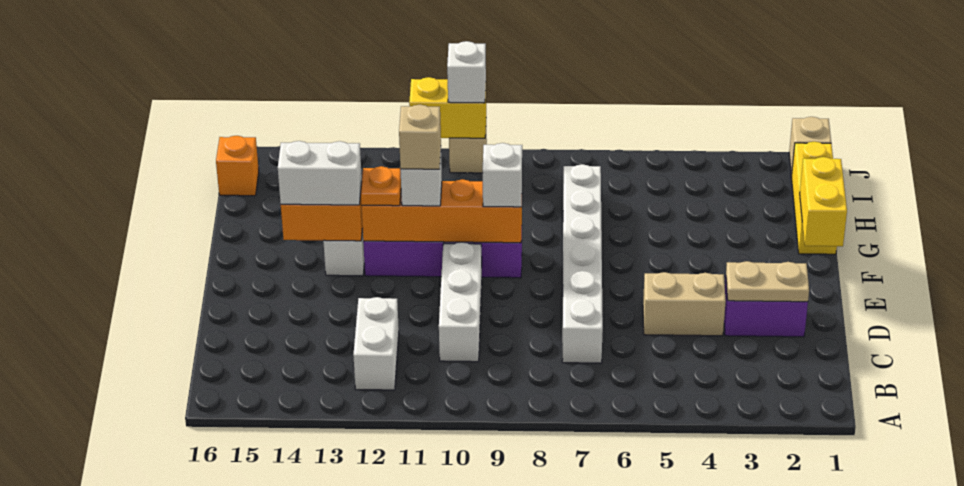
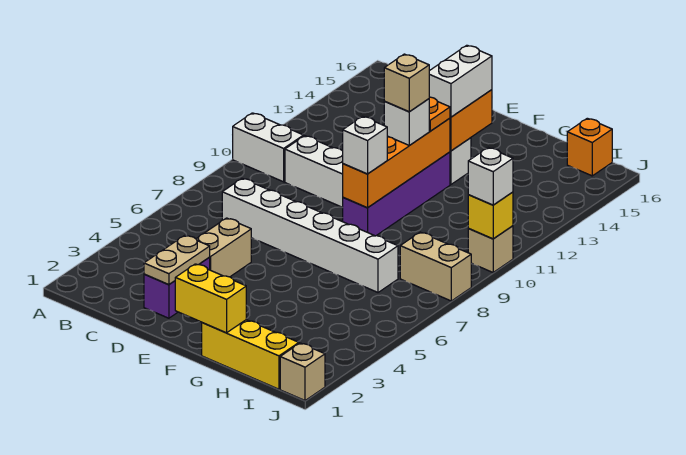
white brick B12:C12 level 1 -> white brick A10:B10 level 1
none -> tan brick I8:J8 level 1
yellow brick J10:J11 level 2 -> yellow brick J10 level 2

